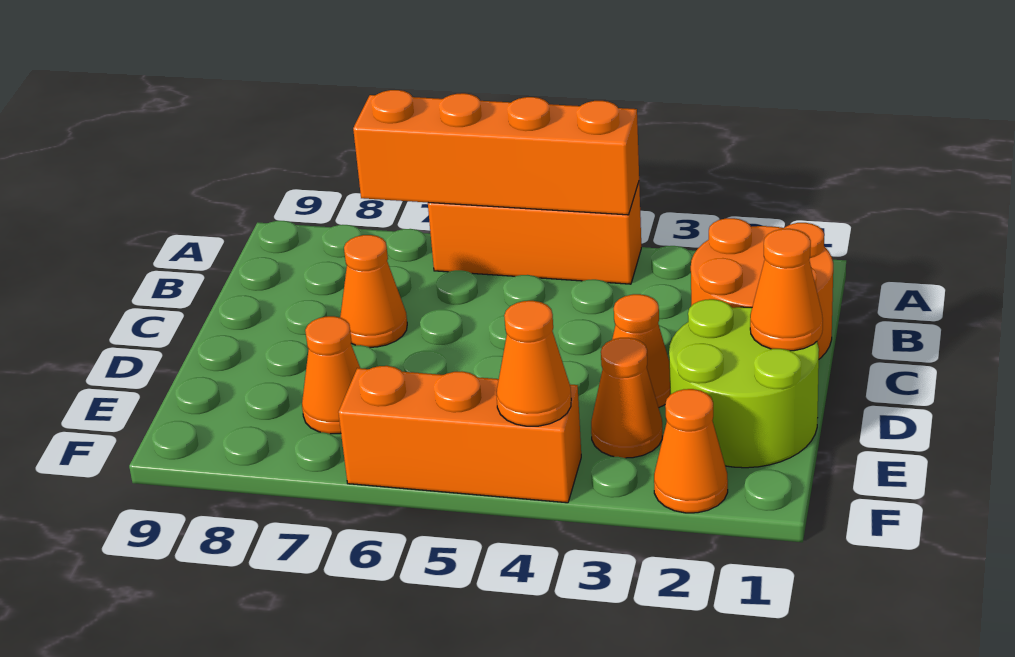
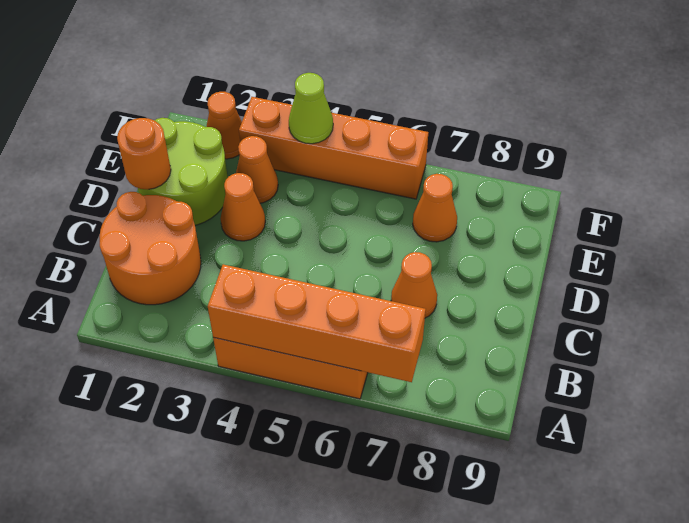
orange cone D1 level 2 -> orange round brick D1 level 2
orange brick F4:F6 level 1 -> orange brick F3:F6 level 1
orange cone F4 level 2 -> lime cone F4 level 2

